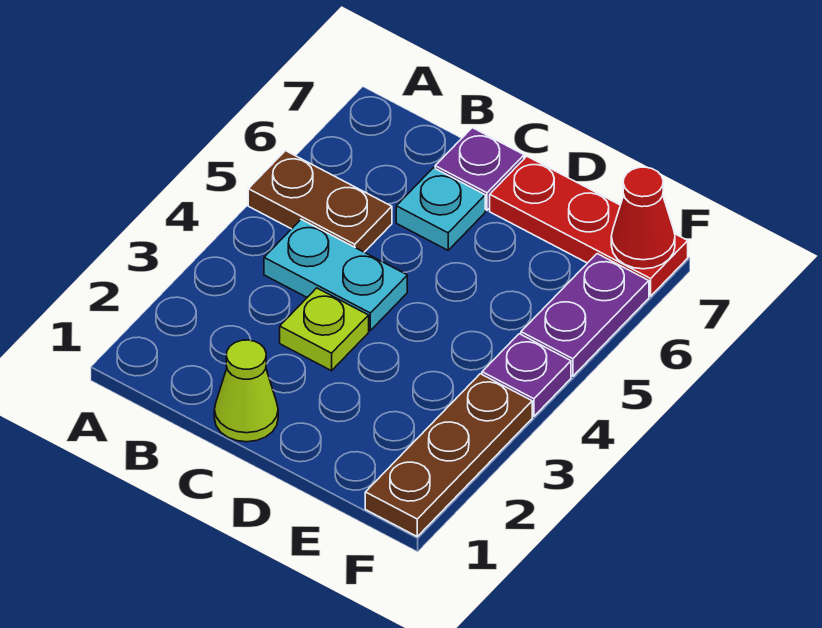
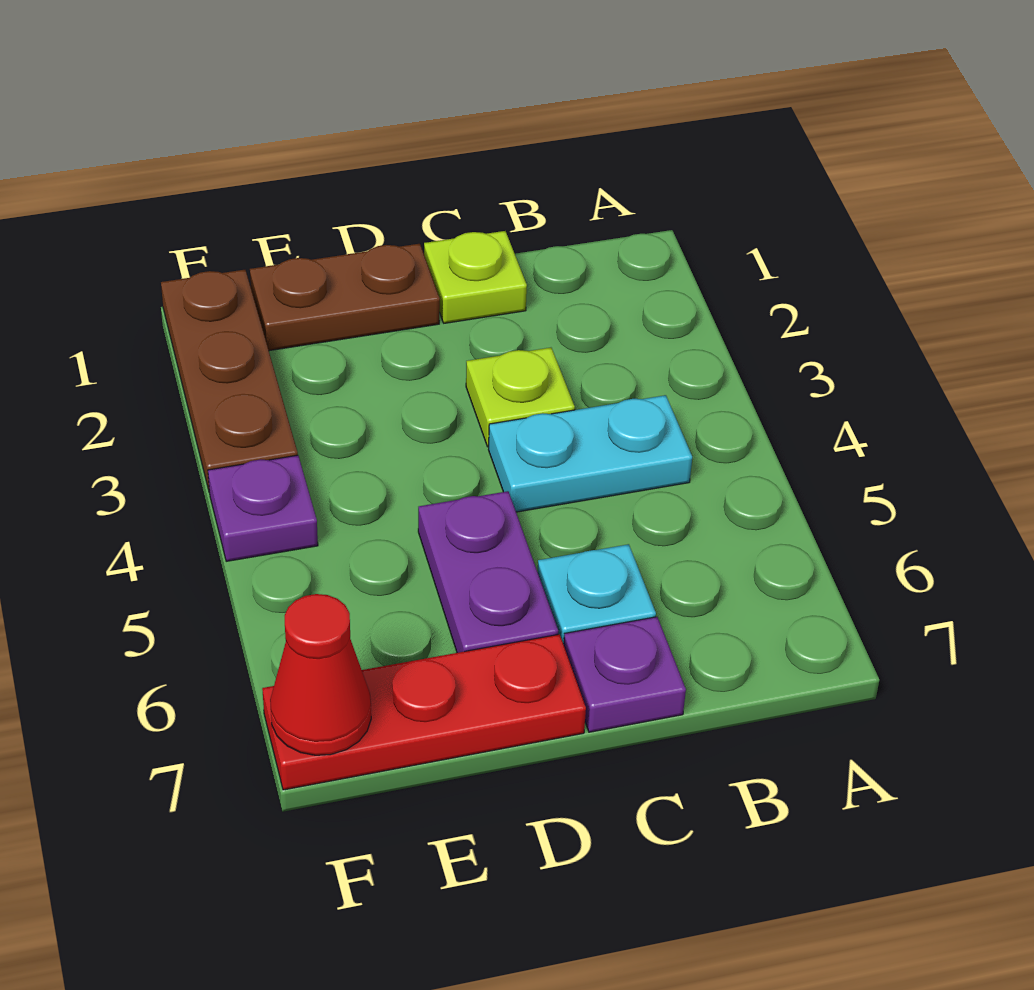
brown plate A5:B5 level 1 -> brown plate D1:E1 level 1
lime cone C1 level 1 -> lime plate C1 level 1
purple plate F5:F6 level 1 -> purple plate D5:D6 level 1

